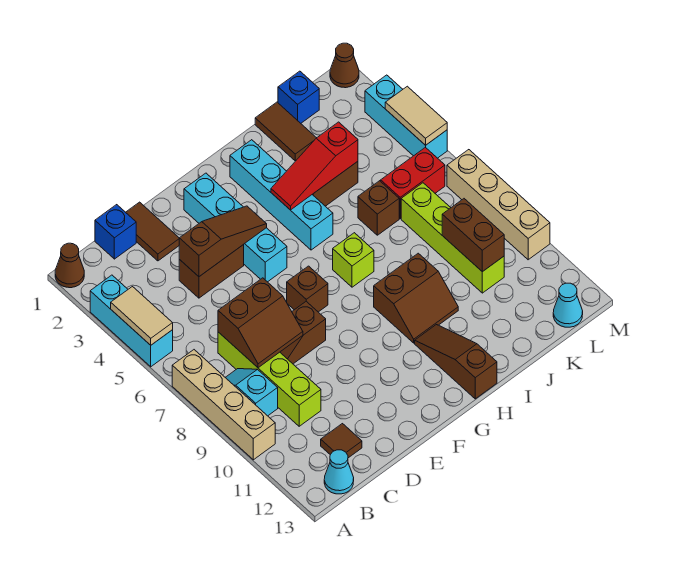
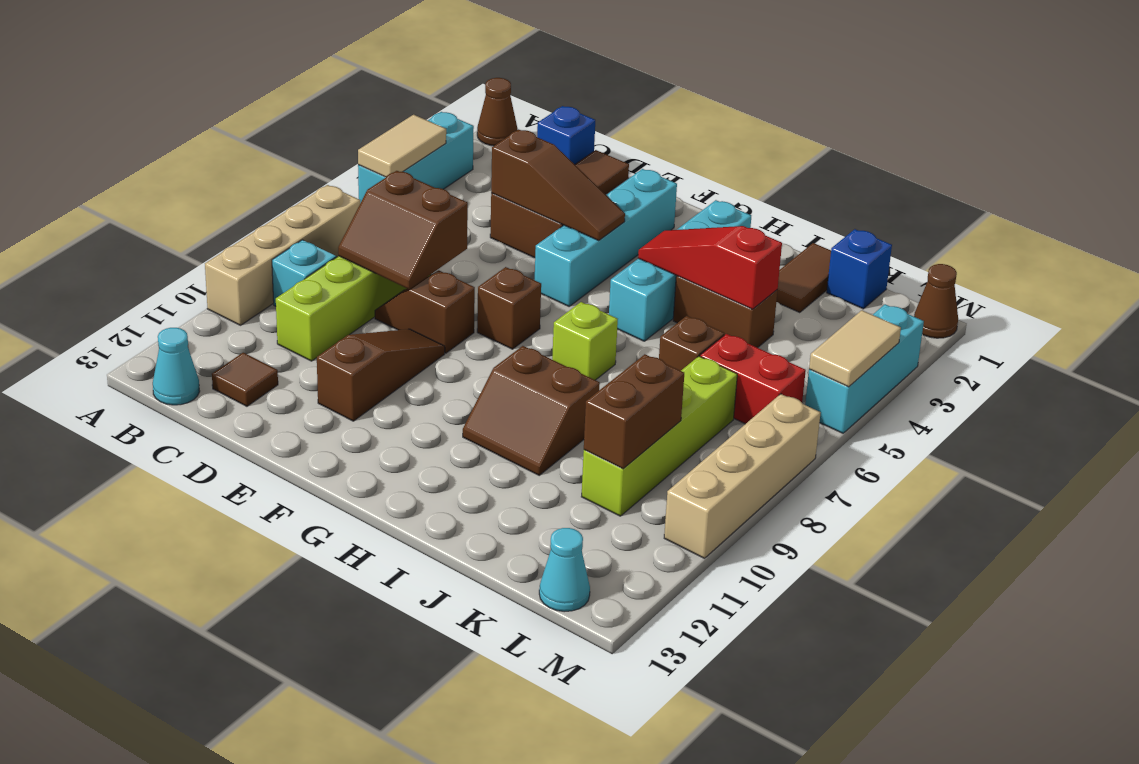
brown slope H11:H13 level 1 top 13 -> brown slope E9:E11 level 1 top 11

